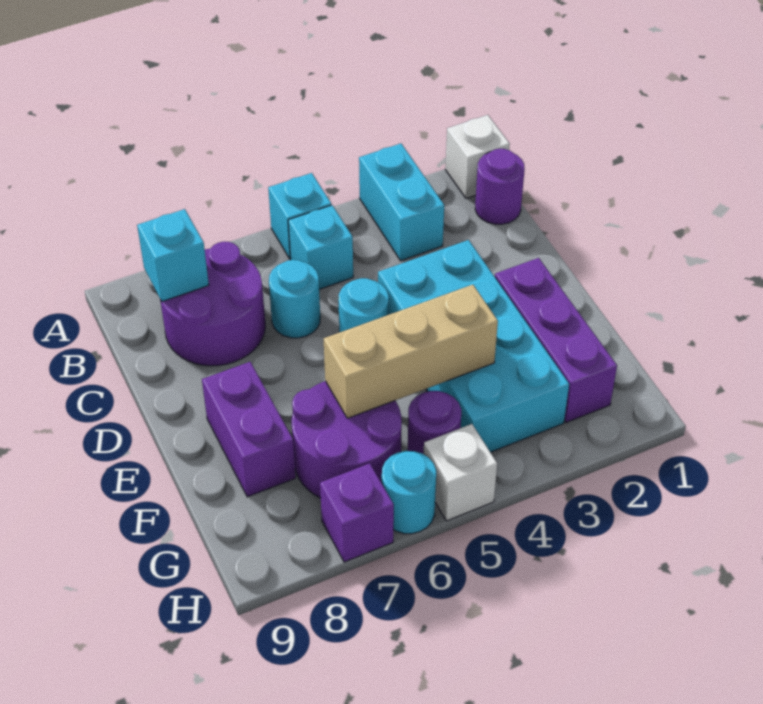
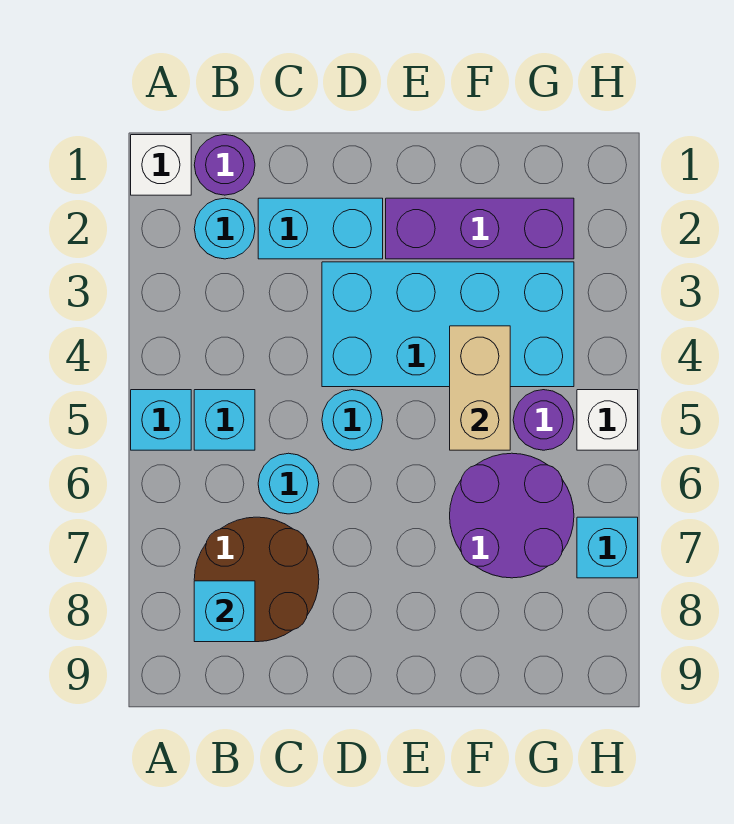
cyan brick A3:B3 level 1 -> cyan brick C2:D2 level 1
purple round brick B7:C8 level 1 -> brown round brick B7:C8 level 1
purple brick E8:F8 level 1 -> none
tan brick F4:F6 level 2 -> tan brick F4:F5 level 2
cyan round brick H6 level 1 -> cyan round brick B2 level 1
purple brick H7 level 1 -> cyan brick H7 level 1

